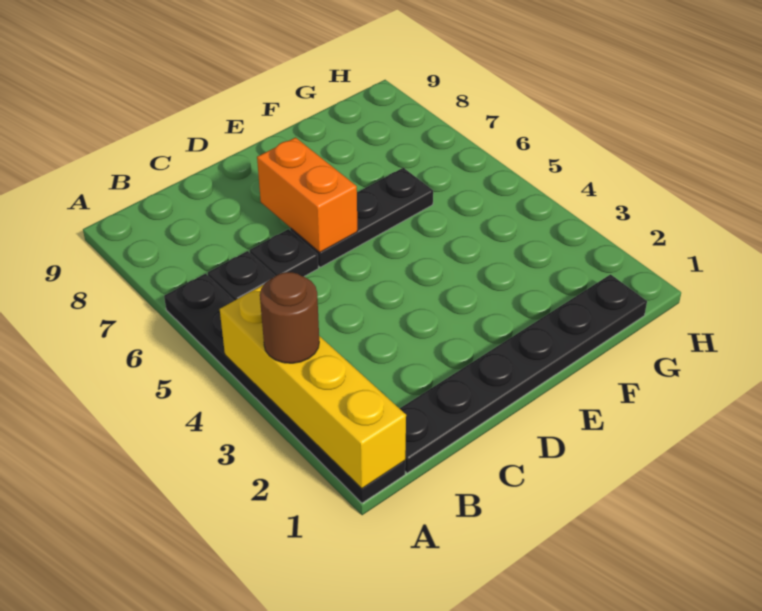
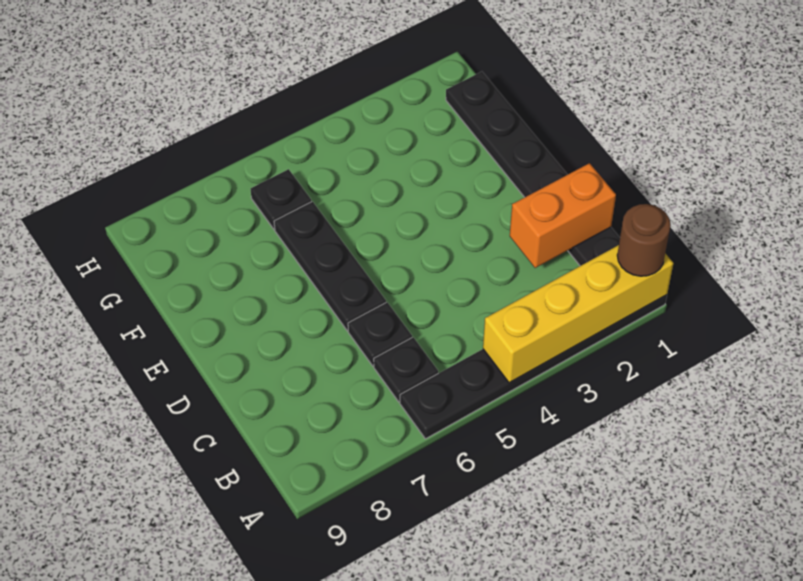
brown round brick A3 level 3 -> brown round brick A1 level 3
orange brick D6:D7 level 2 -> orange brick C1:C2 level 2
none -> black plate G6 level 1

